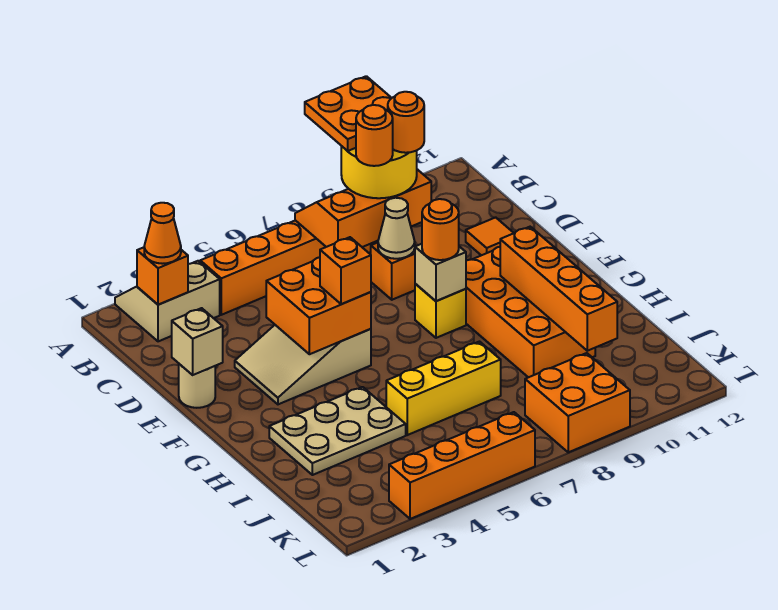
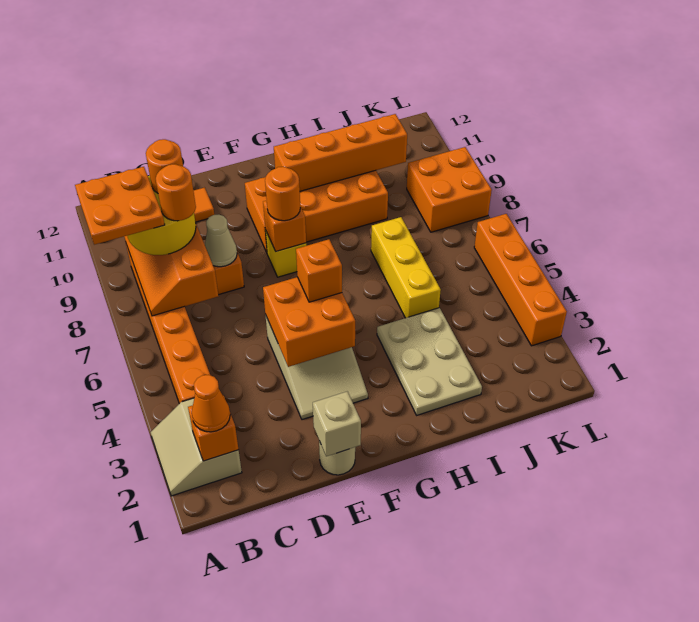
tan brick F8 level 2 -> orange brick F8 level 2

